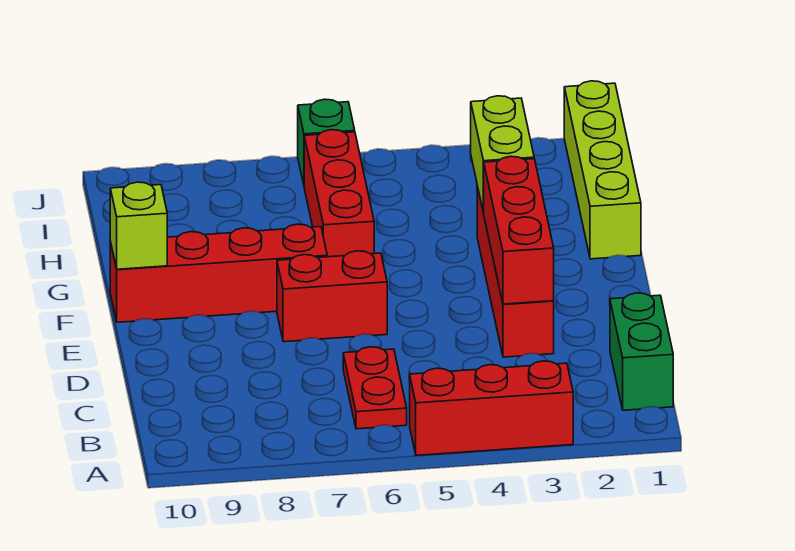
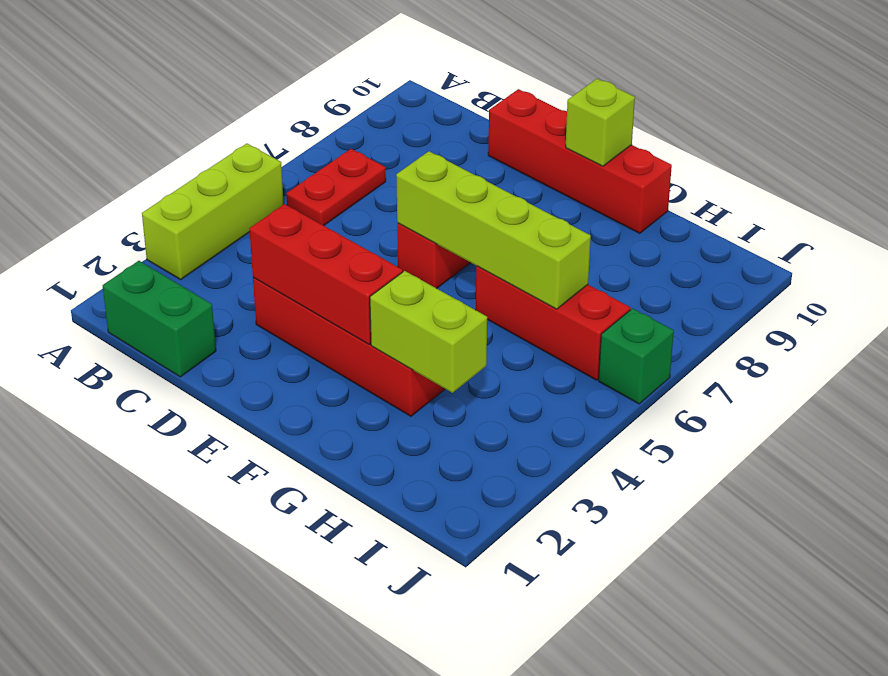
red brick A3:A5 level 1 -> lime brick A3:A5 level 1
red plate B6:C6 level 1 -> red plate B6:B7 level 1
red brick F7:F10 level 1 -> red brick D10:G10 level 1
lime brick G1:J1 level 1 -> lime brick E6:H6 level 2

